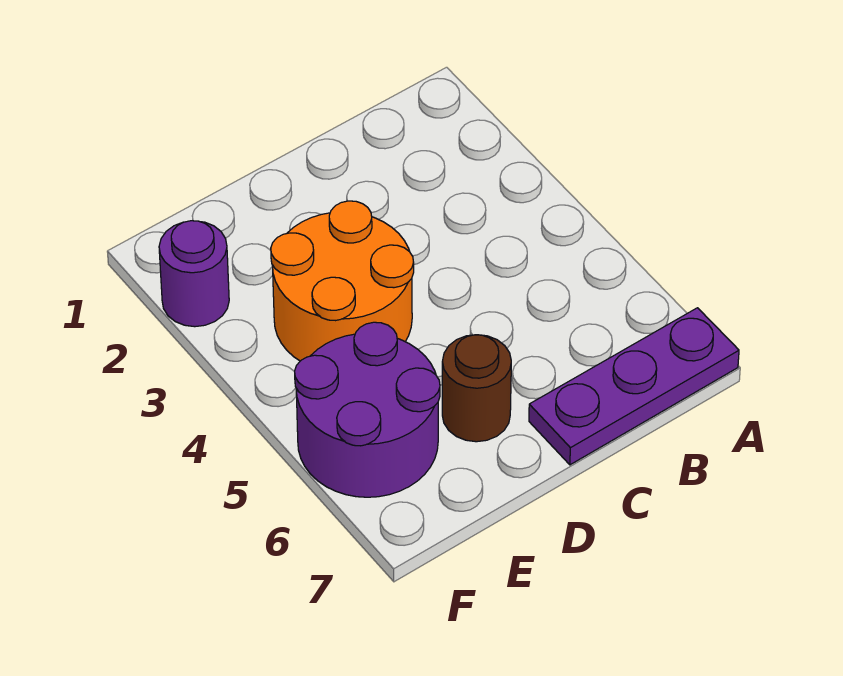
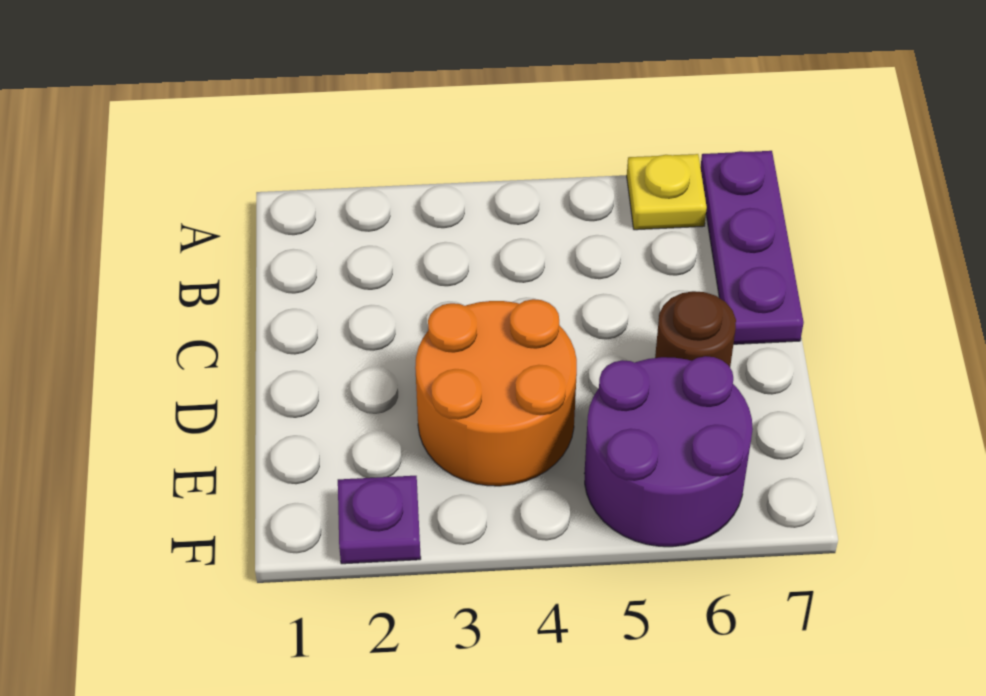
none -> yellow plate A6 level 1
purple round brick F2 level 1 -> purple plate F2 level 1

